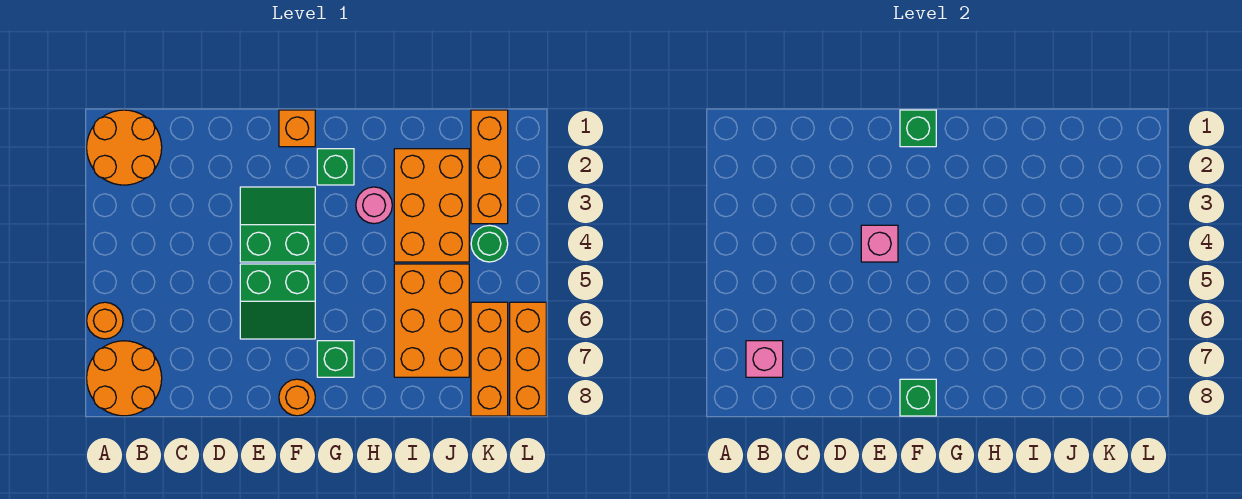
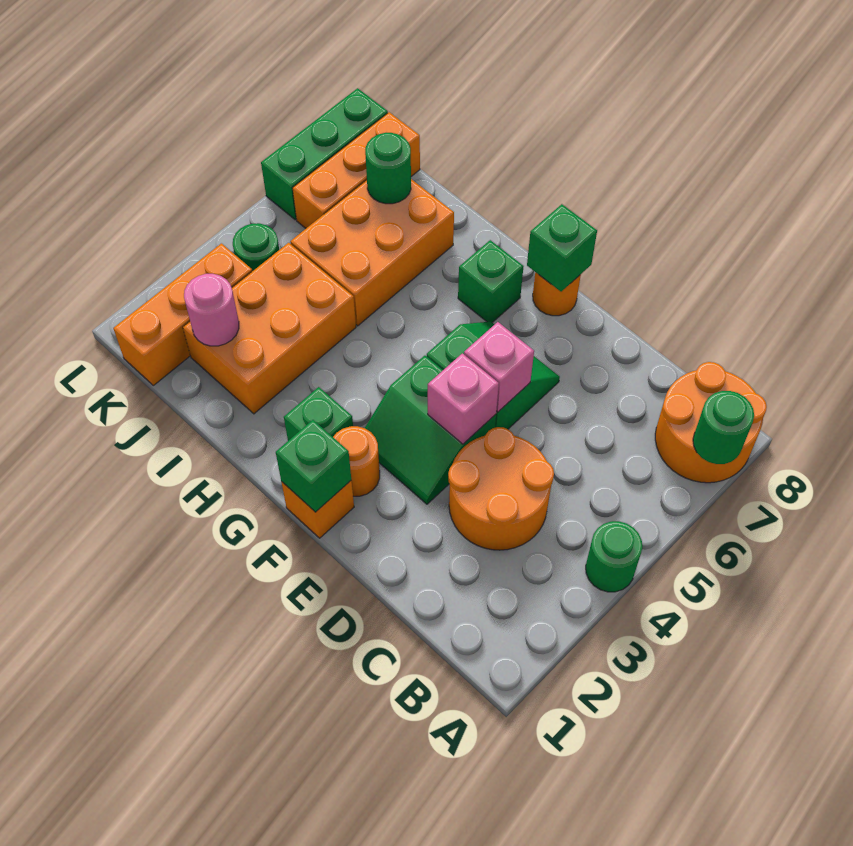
orange round brick A1:B2 level 1 -> orange round brick C3:D4 level 1
none -> green round brick A4 level 1
orange round brick A6 level 1 -> orange round brick F2 level 1
none -> green round brick A7 level 2
pink brick B7 level 2 -> pink brick E5 level 2
pink round brick H3 level 1 -> pink round brick J2 level 2
none -> green round brick J7 level 2
orange brick L6:L8 level 1 -> green brick L6:L8 level 1

